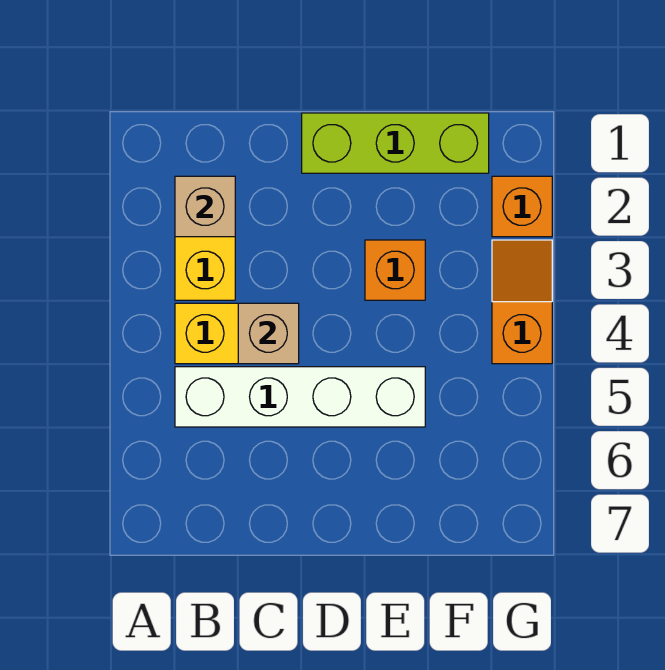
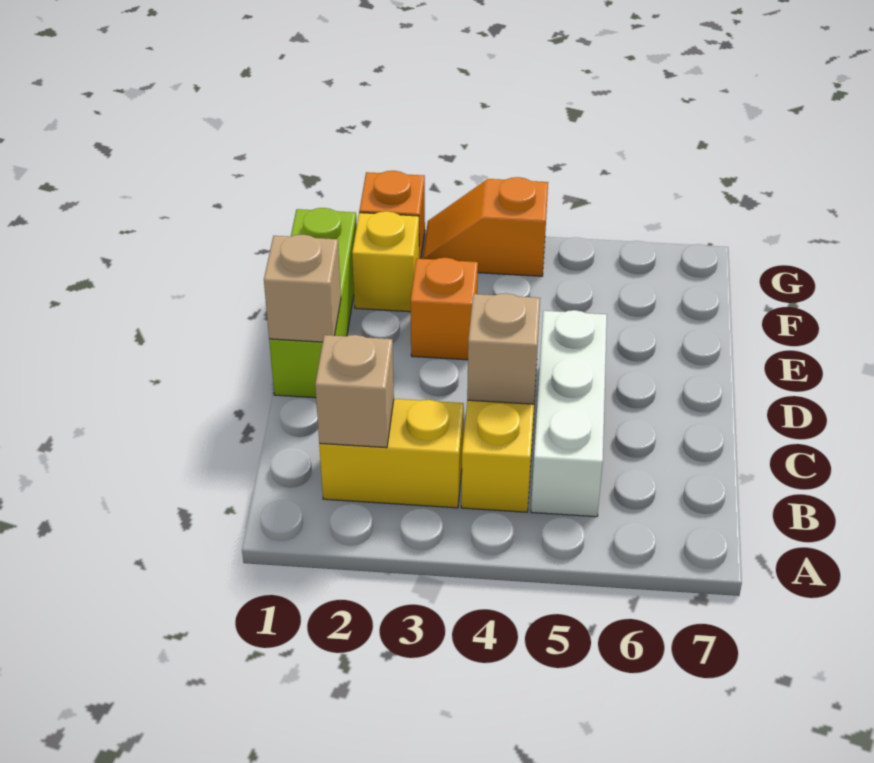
white brick B5:E5 level 1 -> white brick B5:D5 level 1
none -> tan brick D1 level 2
none -> yellow brick F2 level 1

